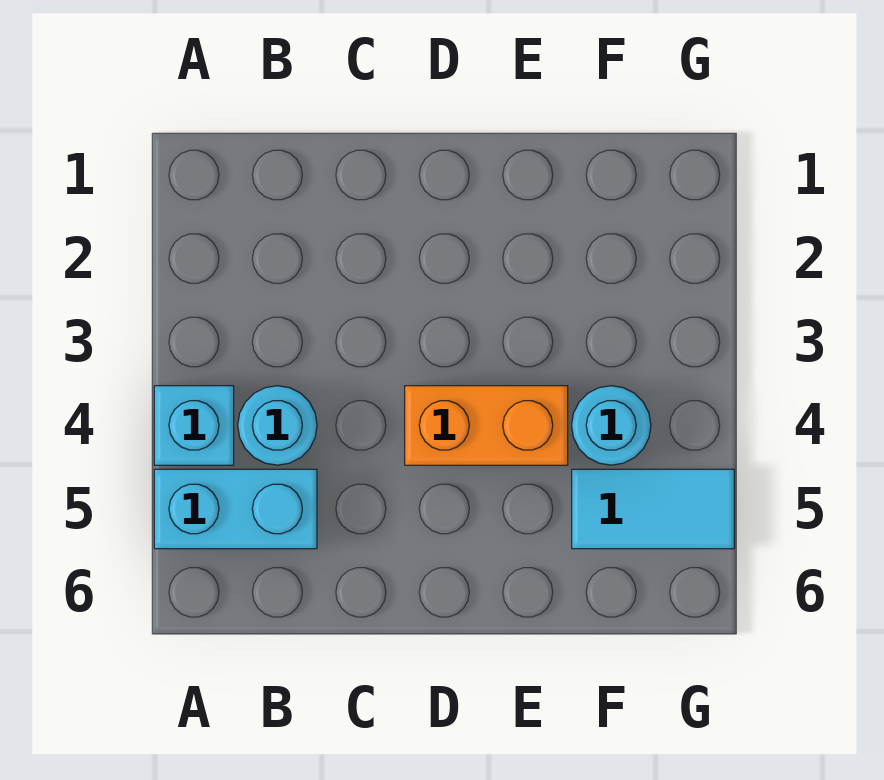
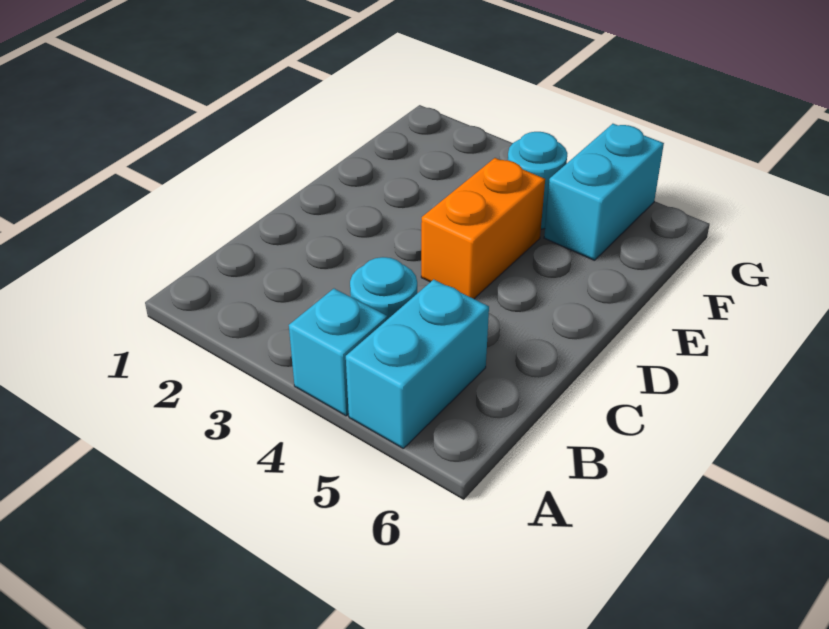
cyan tile F5:G5 level 1 -> cyan brick F5:G5 level 1

